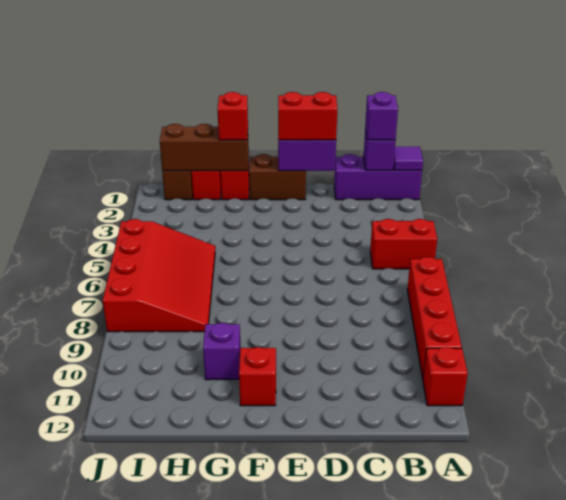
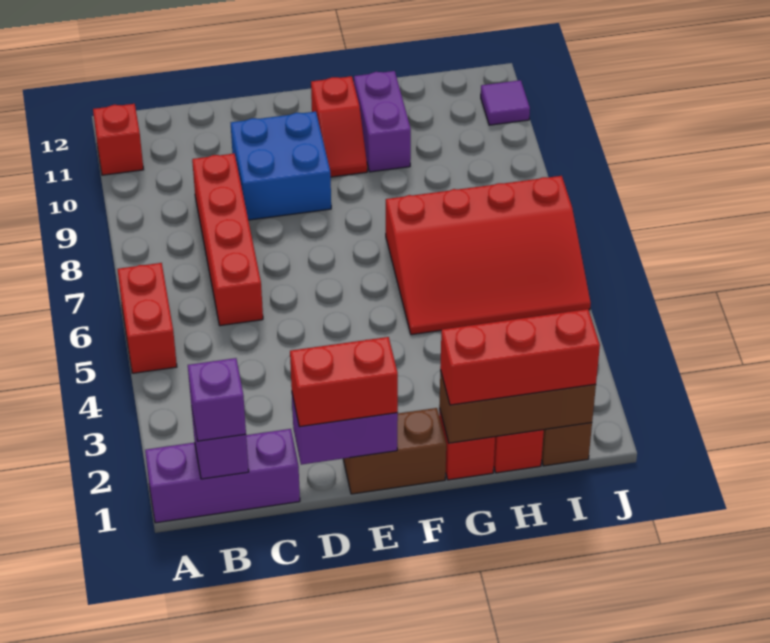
purple tile A1 level 2 -> purple tile J11 level 1
red brick A5:B5 level 1 -> red brick A5:A6 level 1
red brick A7:A10 level 1 -> red brick C6:C9 level 1
none -> blue brick D9:E10 level 1
red brick G1 level 3 -> red brick G1:I1 level 3
purple brick G10 level 1 -> purple brick G10:G11 level 1
red slope H5:J8 level 1 top J -> red slope G5:J7 level 1 top 7

